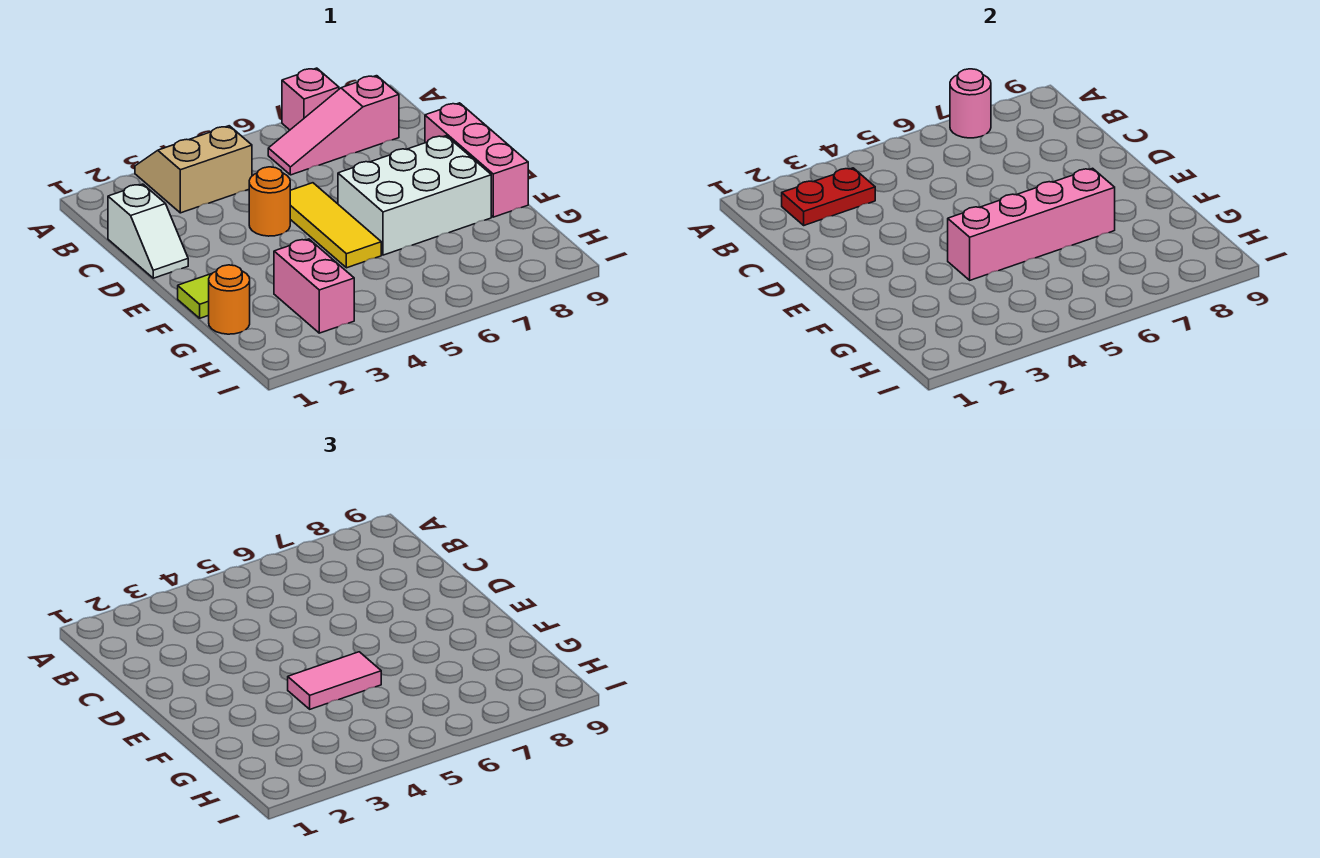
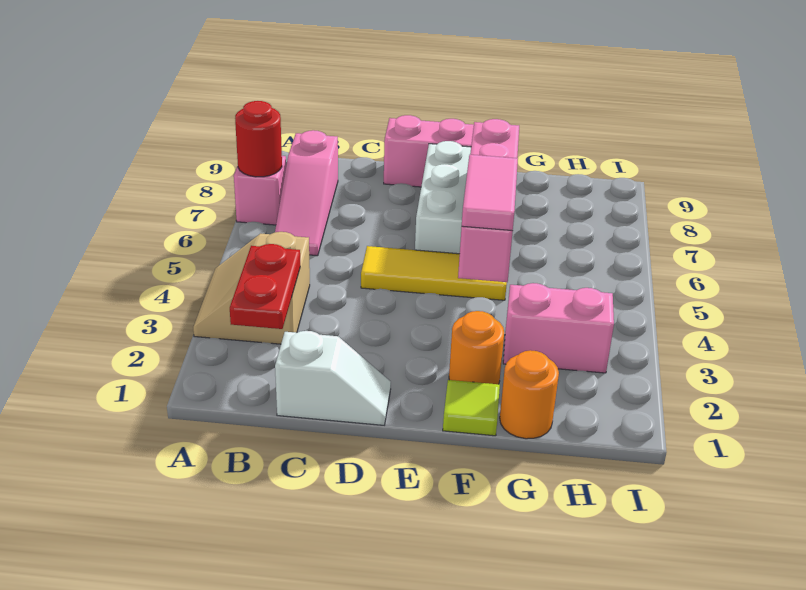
pink round brick A7 level 2 -> red round brick A7 level 2
orange round brick D4 level 1 -> orange round brick F2 level 1

